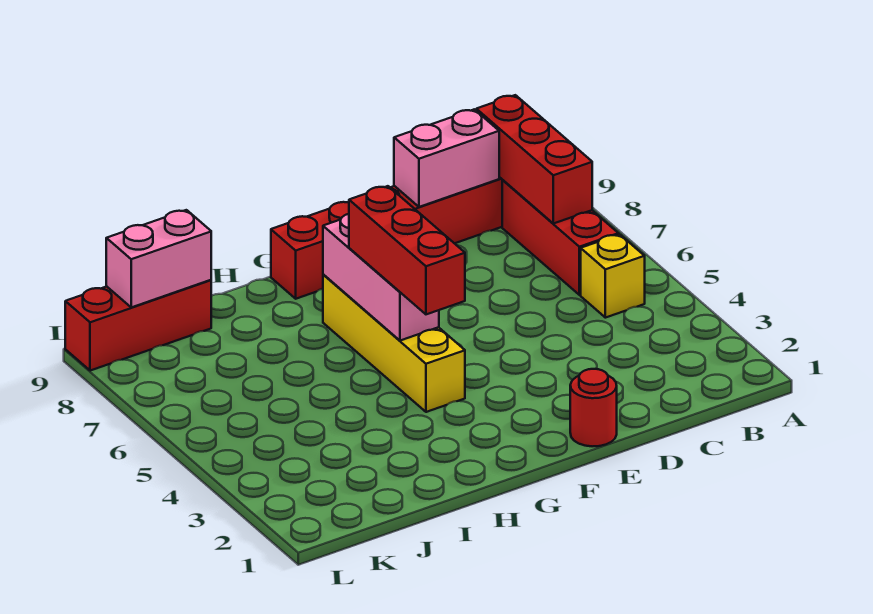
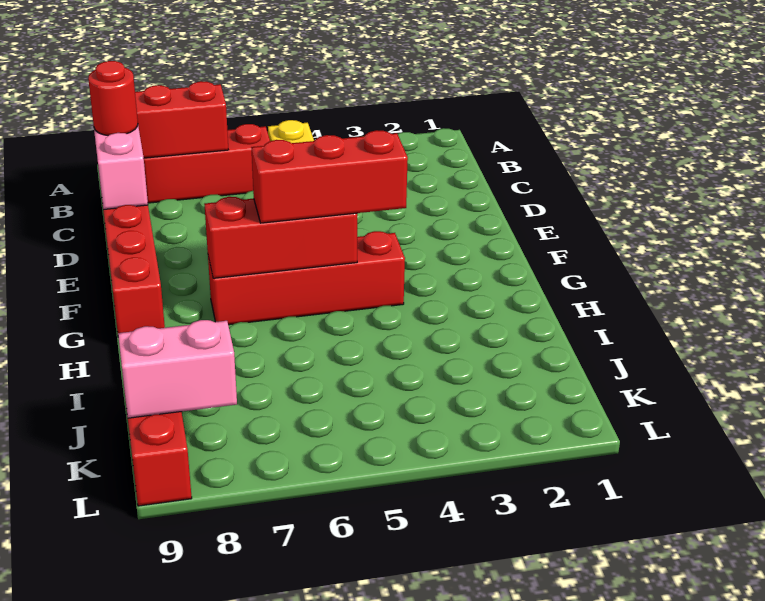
red round brick E1 level 1 -> red round brick C9 level 3
yellow brick G4:G7 level 1 -> red brick G4:G7 level 1
pink brick G5:G7 level 2 -> red brick G5:G7 level 2
pink brick J9:K9 level 2 -> pink brick K8:K9 level 2

